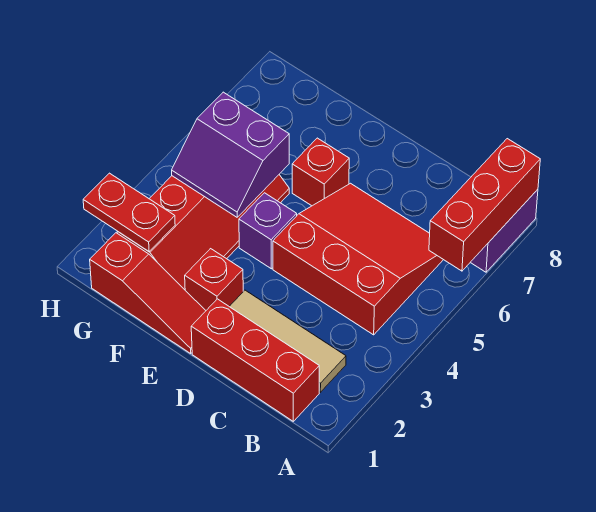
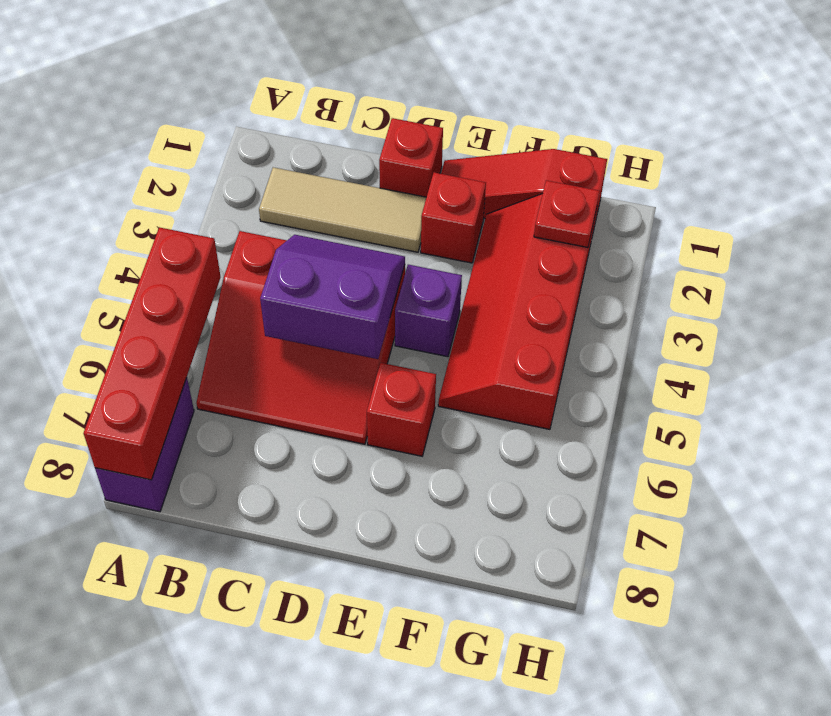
red brick A6:A8 level 2 -> red brick A5:A8 level 2
red brick B1:D1 level 1 -> red brick D1 level 1
purple slope F4:G5 level 2 top 5 -> purple slope C4:D5 level 2 top 5
red plate G2:H2 level 2 -> red plate G2 level 2

